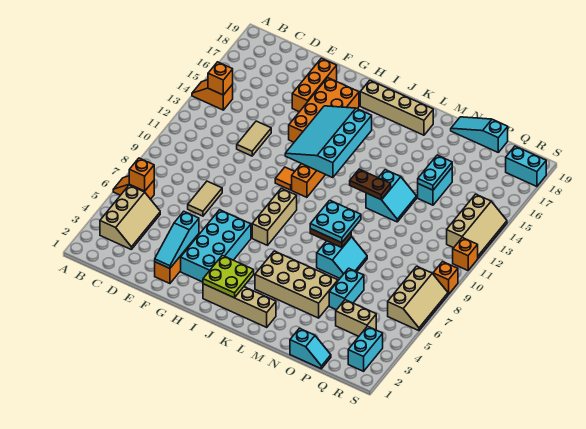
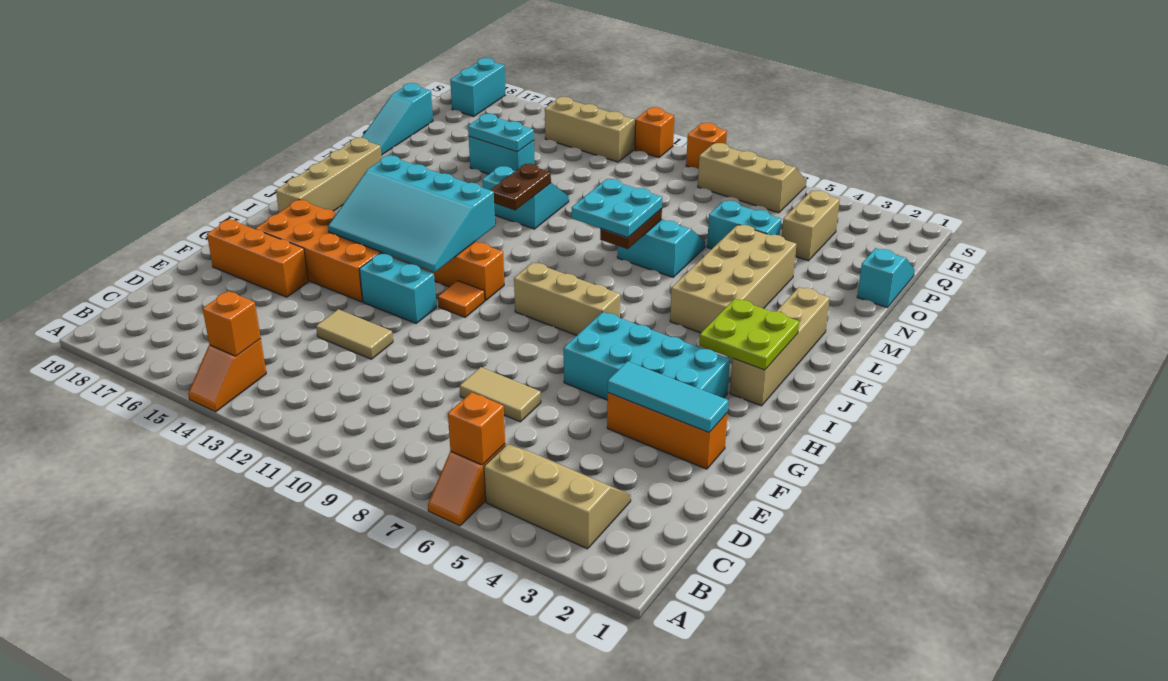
cyan slope F2:F4 level 2 top 4 -> cyan tile F2:F4 level 2
cyan brick R2:R3 level 1 -> cyan brick G12:G13 level 1

